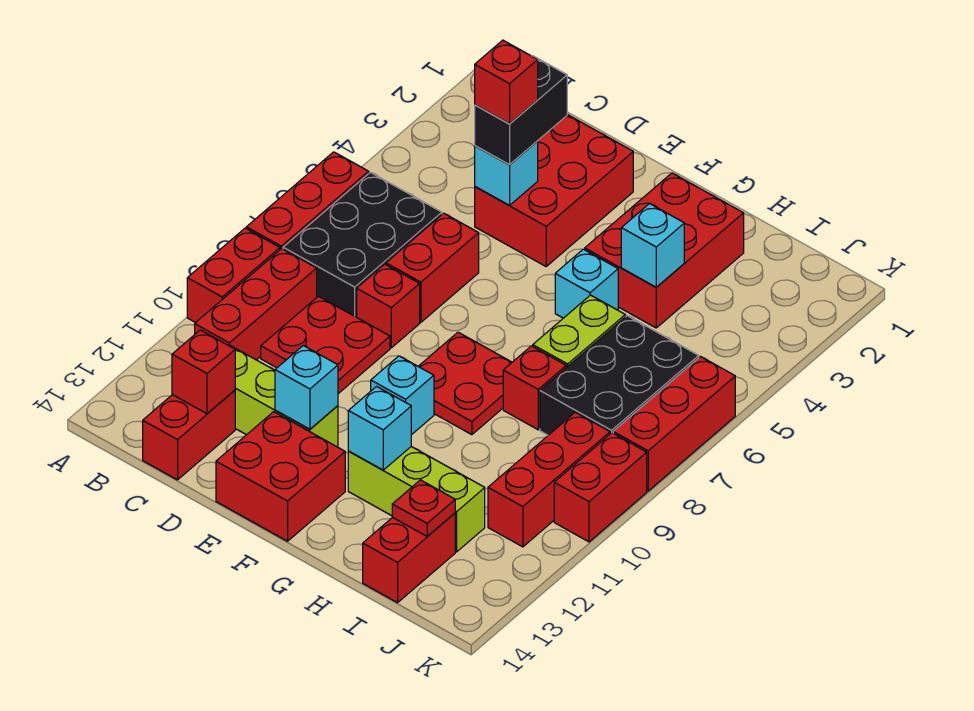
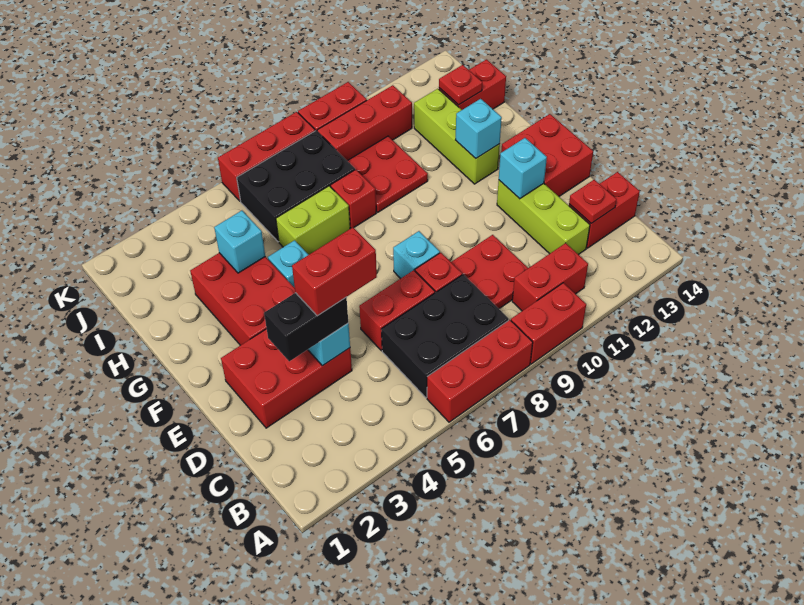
red brick B9:B11 level 1 -> red brick B10:B11 level 1
red brick C13 level 2 -> red plate C13 level 2
red brick D4 level 4 -> red brick D4:D5 level 4
red plate F8:G9 level 1 -> red plate H9:I10 level 1
cyan brick F10 level 1 -> cyan brick E8 level 1
red brick G2:H4 level 1 -> red brick F3:H4 level 1

